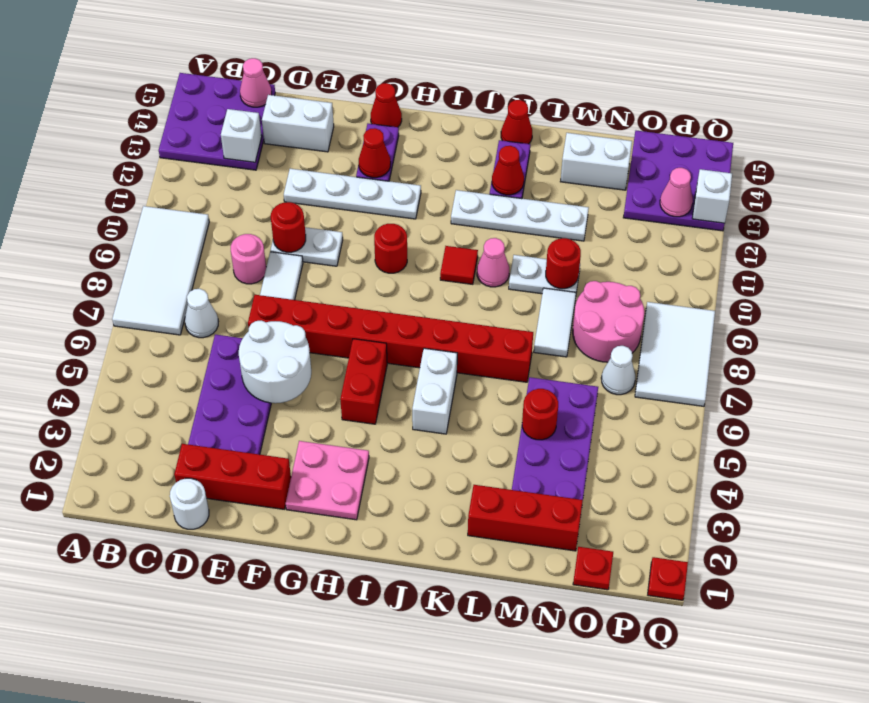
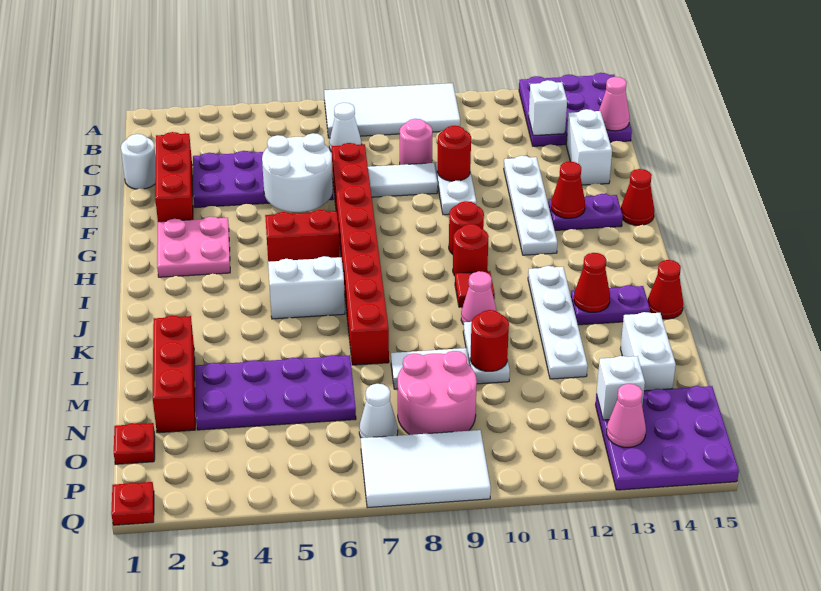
red round brick M5 level 2 -> red round brick I10 level 1
white brick Q13 level 2 -> white brick O13 level 2

